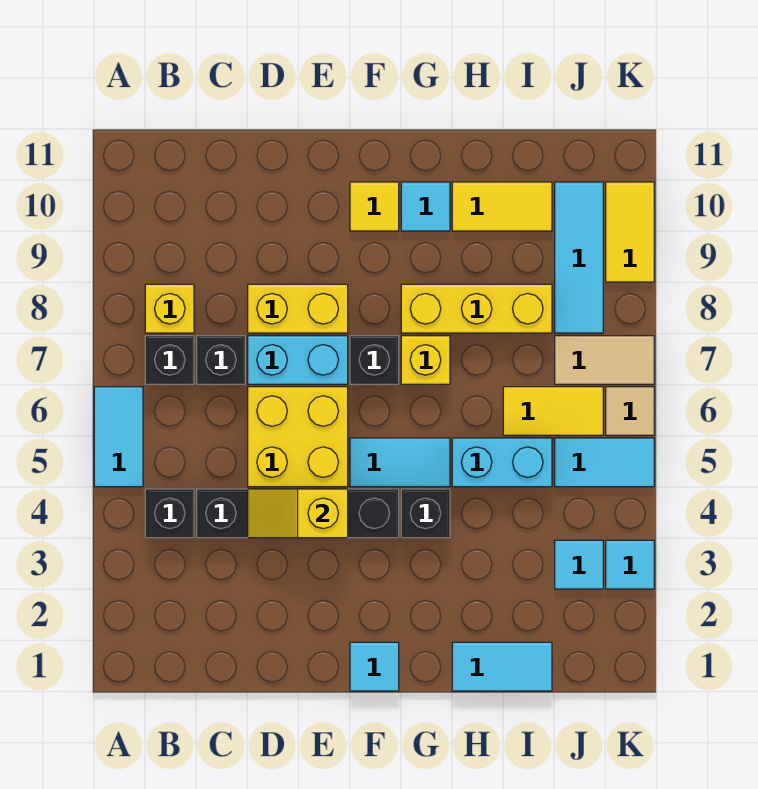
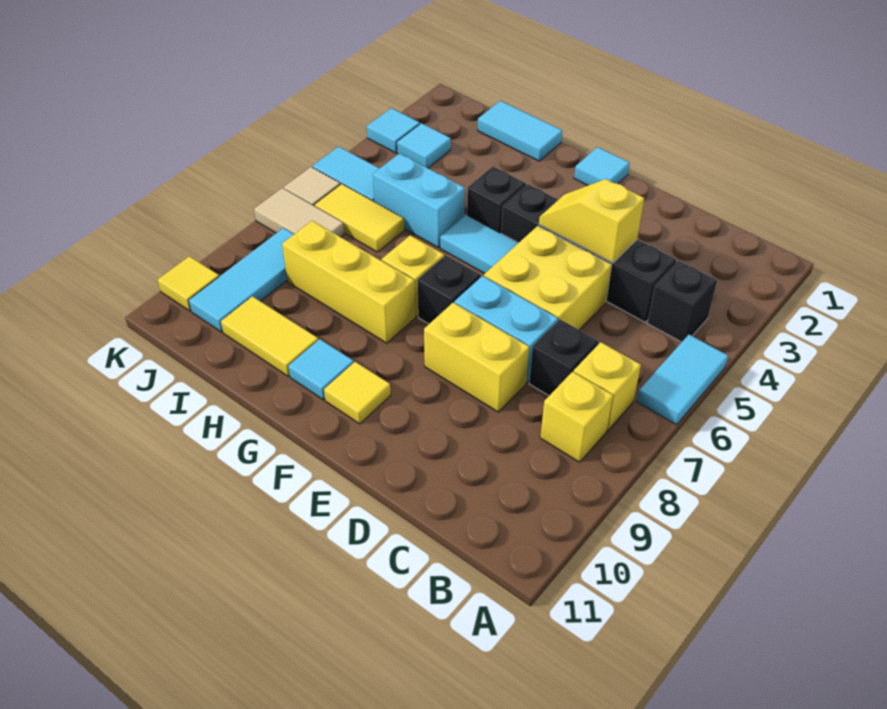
black brick B7 level 1 -> yellow brick B7 level 1
yellow slope D4:E4 level 2 top E -> yellow slope D4:E4 level 2 top D
yellow tile K9:K10 level 1 -> yellow tile K10 level 1

